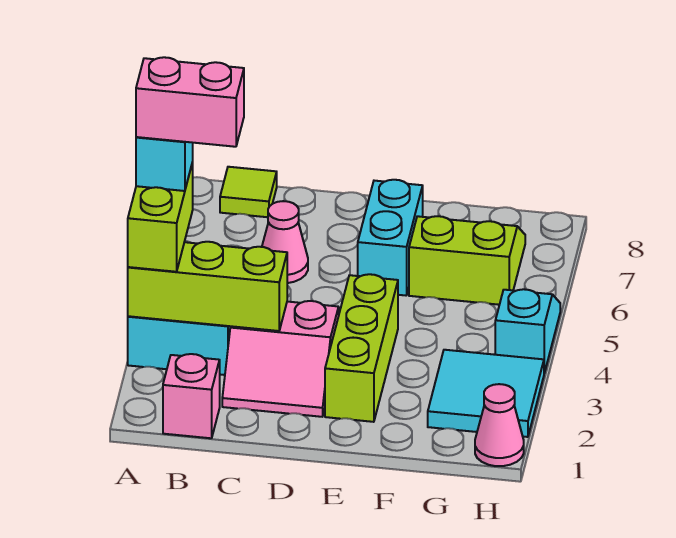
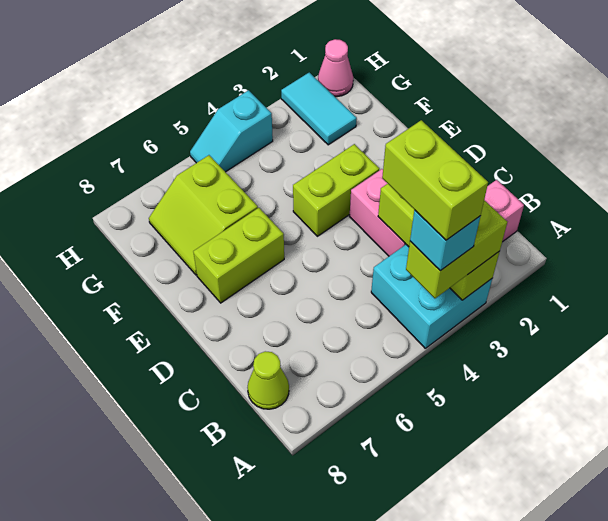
pink brick A4:B4 level 5 -> lime brick A4:B4 level 5
lime tile B8 level 1 -> lime cone B8 level 1
pink cone C6 level 1 -> none
lime brick E2:E4 level 1 -> lime brick E3:E4 level 1
cyan brick E6:E7 level 1 -> lime brick E6:E7 level 1
cyan tile G2:H3 level 1 -> cyan tile G2:H2 level 1

